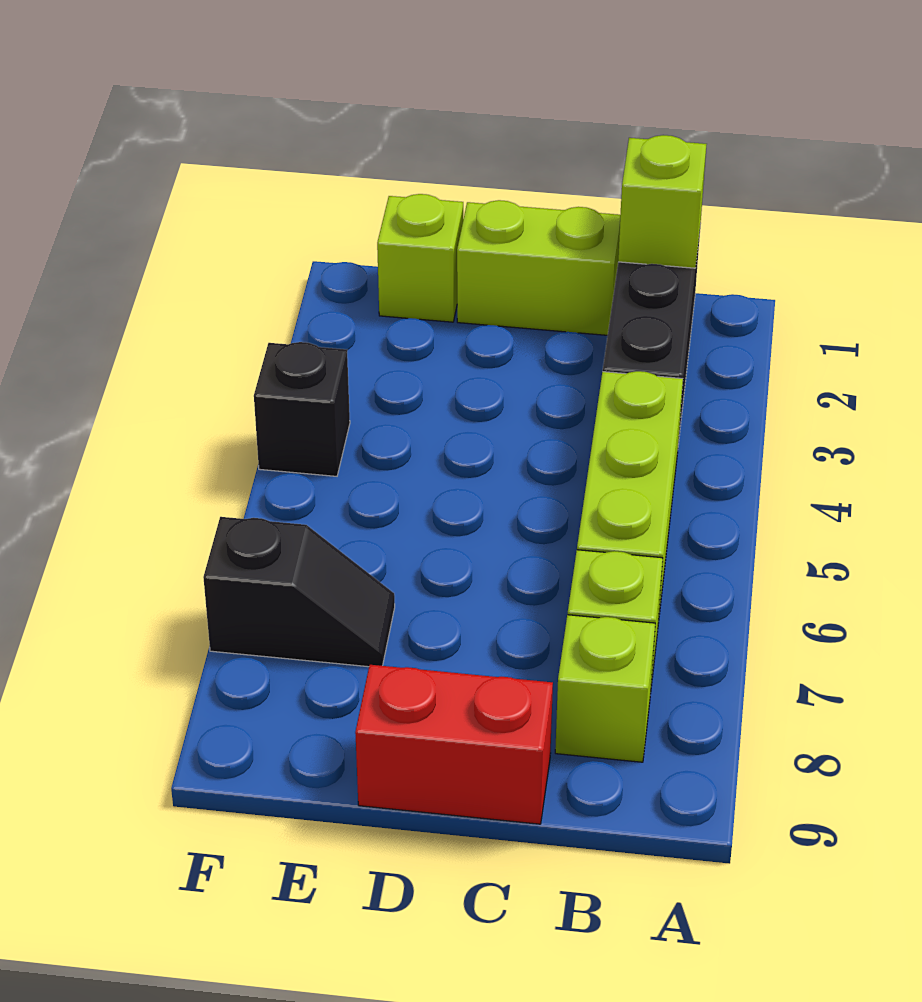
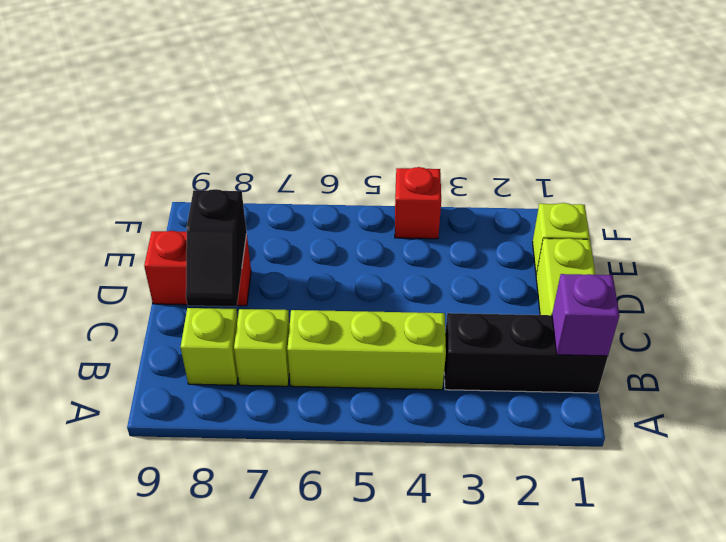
lime brick B1 level 2 -> purple brick B1 level 2
red brick C9:D9 level 1 -> red brick D8:D9 level 1
black slope E7:F7 level 1 top F -> black slope C8:D8 level 2 top D
black brick F4 level 1 -> red brick F4 level 1

